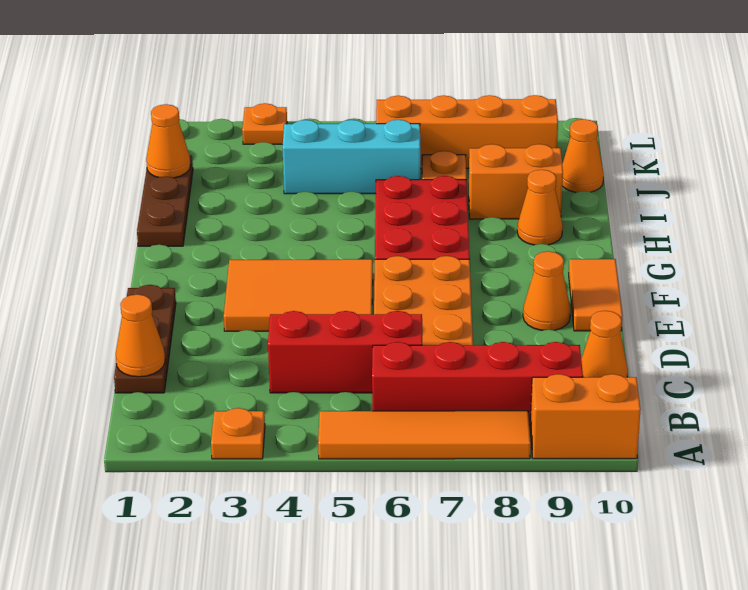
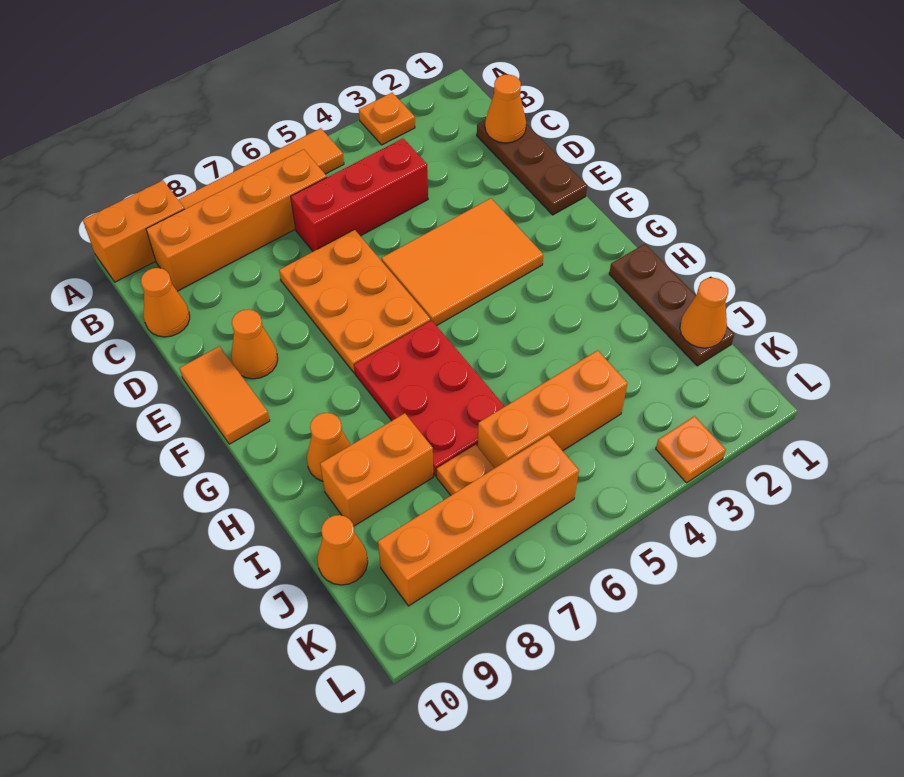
red brick B6:B9 level 1 -> orange brick B6:B9 level 1
cyan brick J4:J6 level 1 -> orange brick J4:J6 level 1

